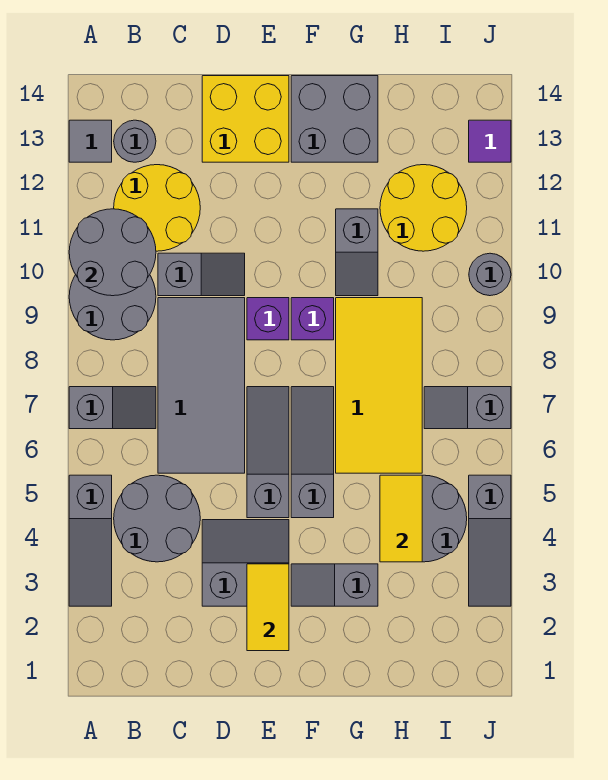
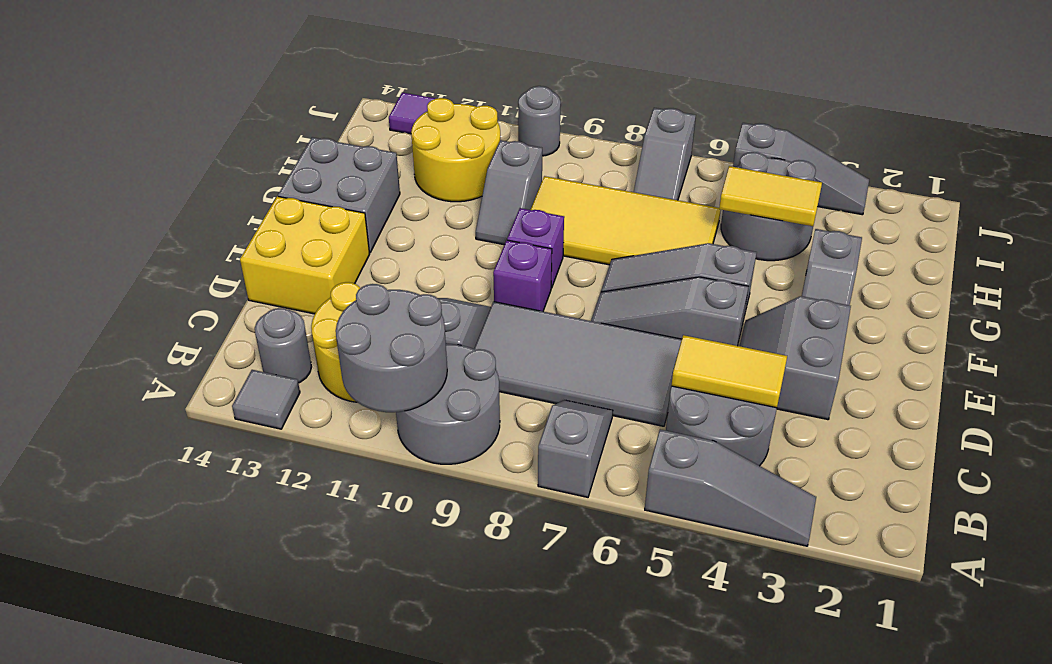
yellow tile E2:E3 level 2 -> yellow tile C4:C5 level 2
grey slope G10:G11 level 1 top 11 -> grey slope G10:H10 level 1 top H

